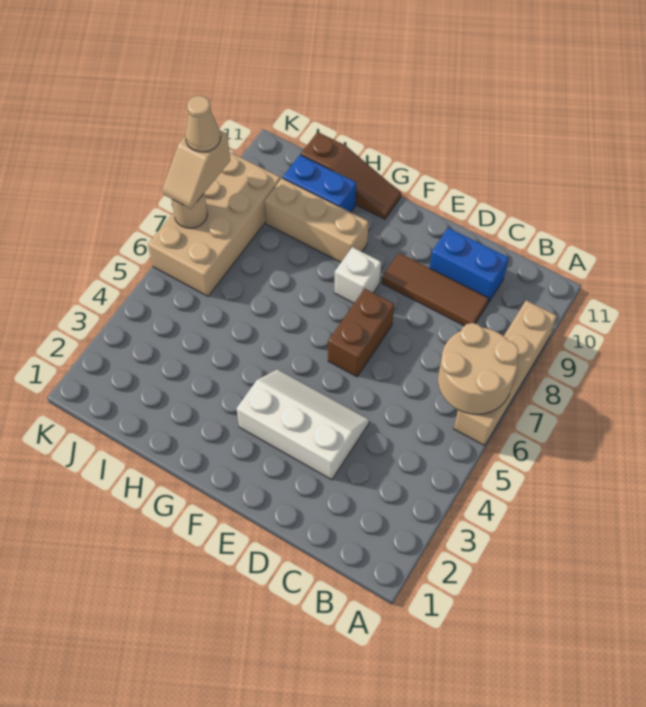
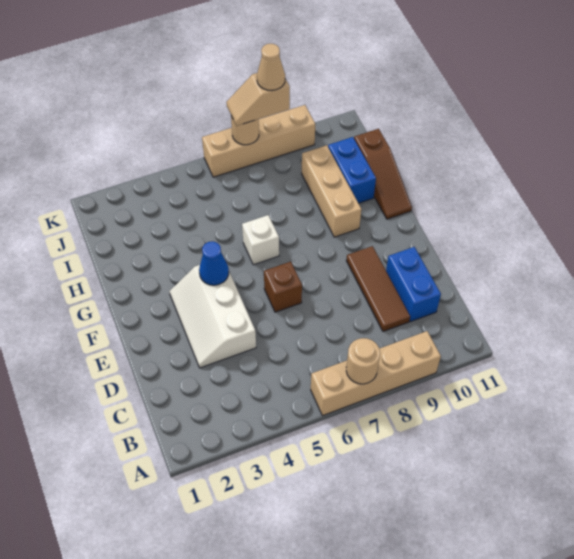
tan round brick A6:B7 level 2 -> tan round brick A7 level 2
white slope D3:F4 level 1 top 3 -> white slope D3:F4 level 1 top 4
brown brick E6:E7 level 1 -> brown brick E6 level 1
none -> blue cone F4 level 2
white brick F8 level 1 -> white brick G6 level 1
tan brick J6:K9 level 1 -> tan brick K6:K9 level 1

